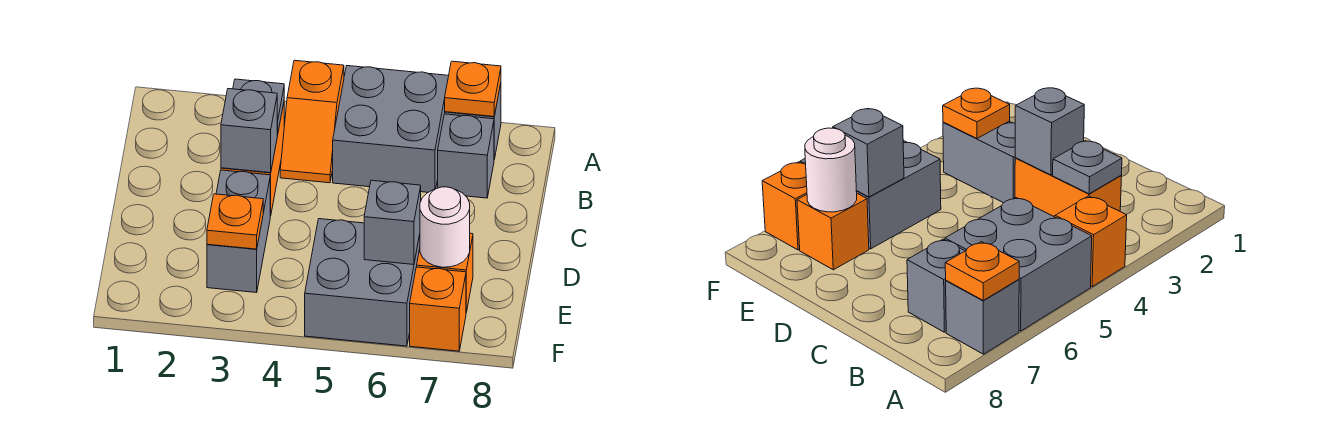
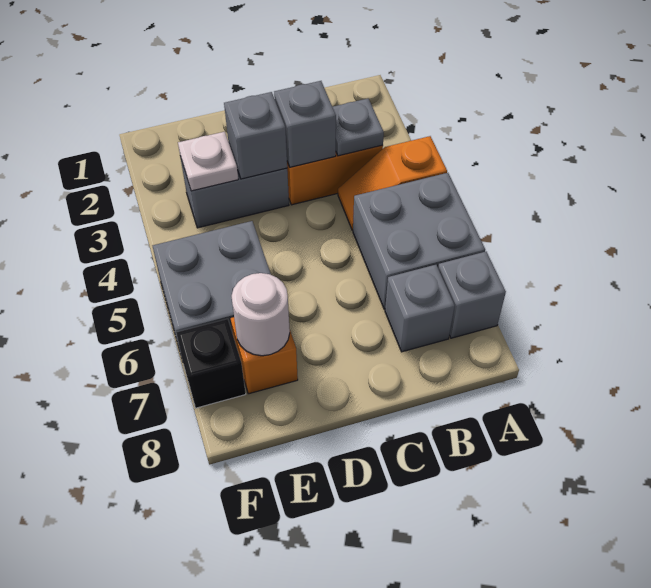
orange plate A7 level 2 -> none
orange plate E3 level 2 -> white plate E3 level 2
grey brick E6 level 2 -> grey brick D3 level 2
orange brick F7 level 1 -> black brick F7 level 1

